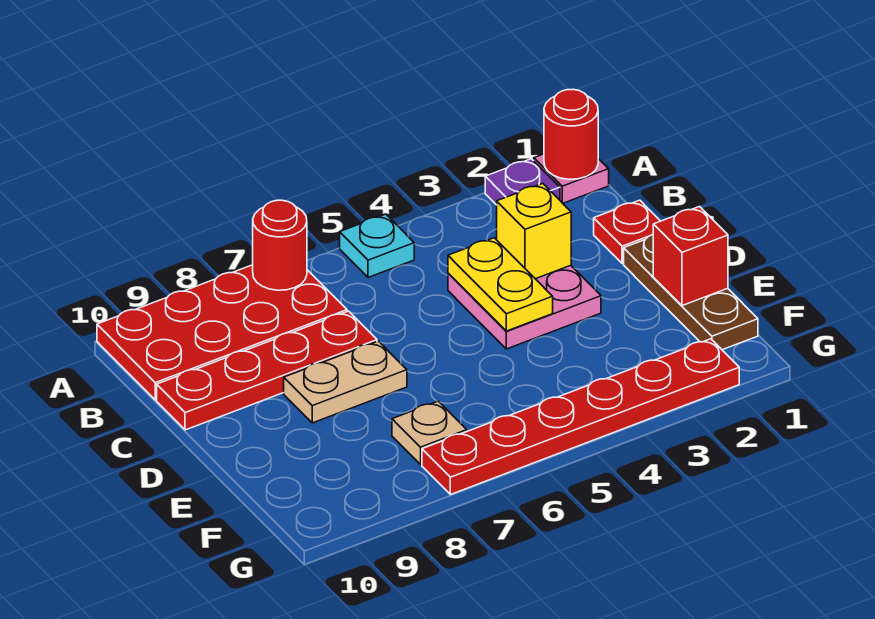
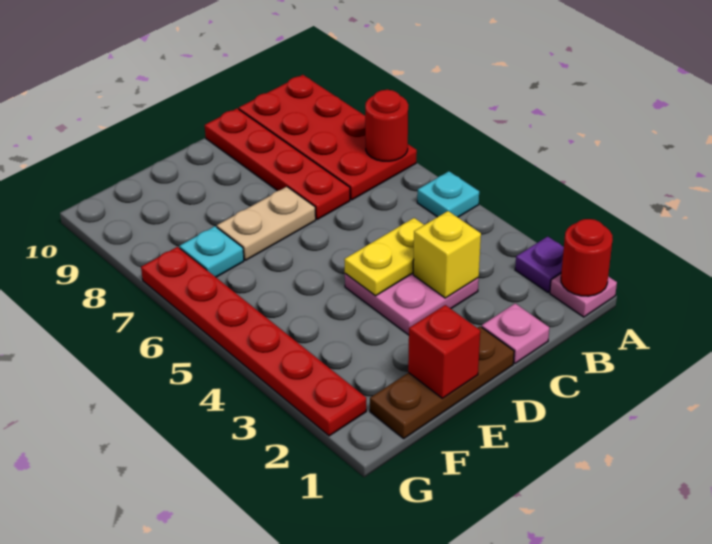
red plate C1 level 1 -> pink plate C1 level 1
tan plate D7:D8 level 1 -> tan plate D7:E7 level 1
tan plate F7 level 1 -> cyan plate F7 level 1

